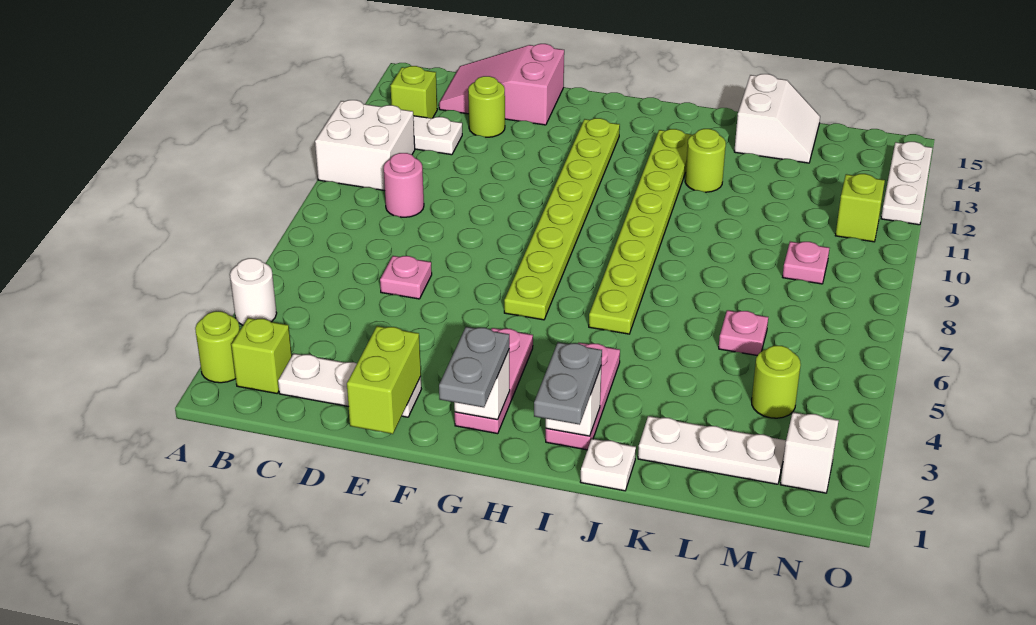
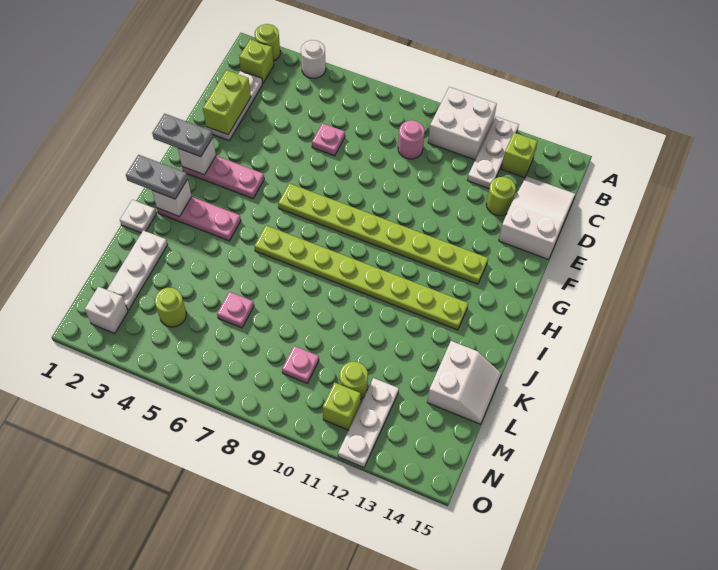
pink slope C14:E15 level 1 top E -> white slope C14:E15 level 1 top E
lime brick E1:E2 level 2 -> lime brick D2:E2 level 2
lime round brick J12 level 1 -> lime round brick M11 level 1
white slope K14:L15 level 1 top K -> white slope K14:L15 level 1 top 14
white plate O12:O14 level 1 -> white plate M12:O12 level 1

